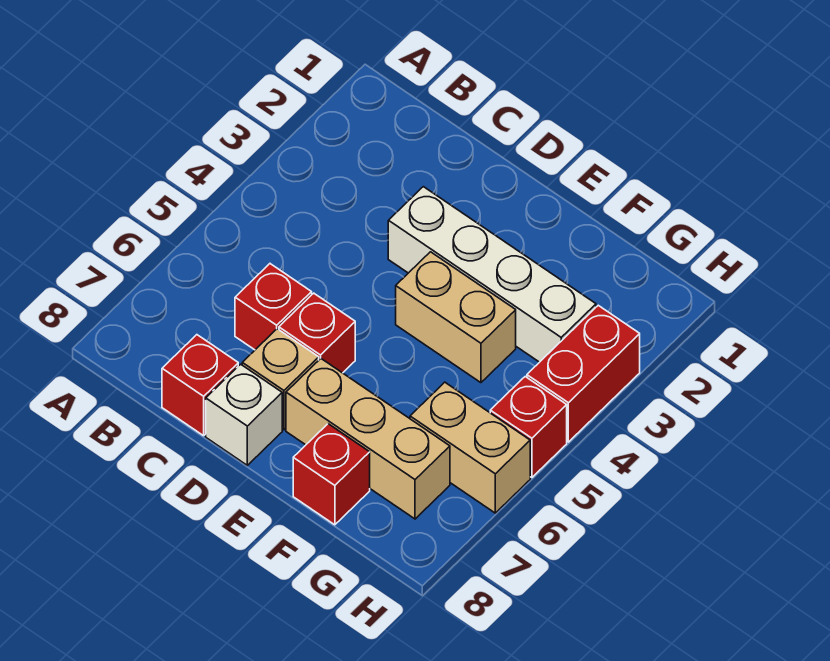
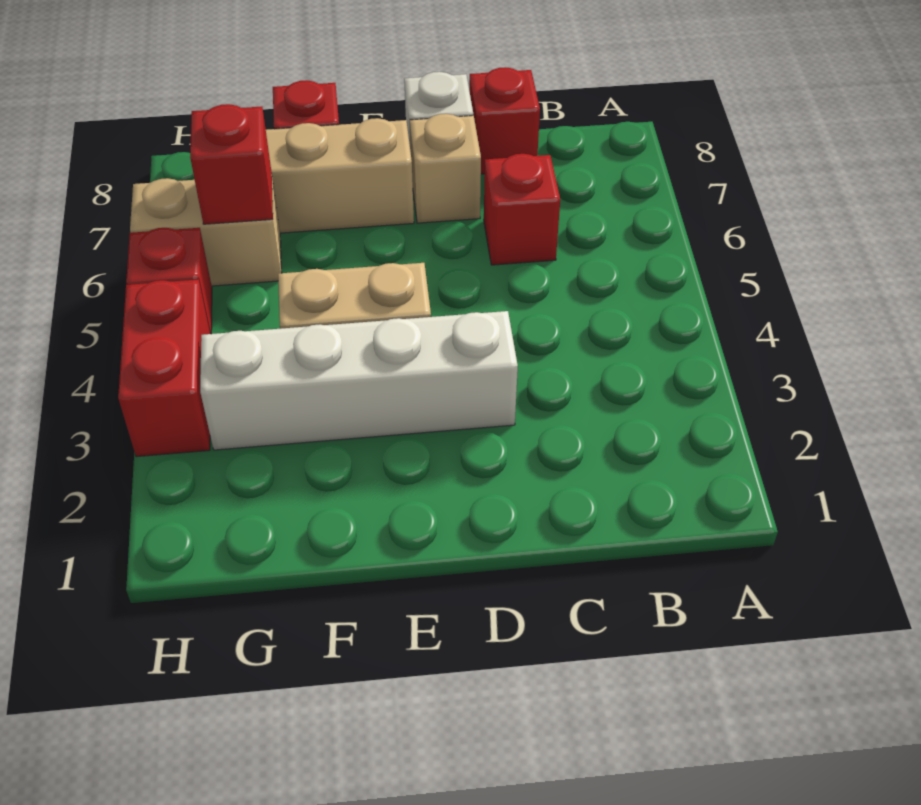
red brick D6 level 1 -> red brick G6 level 2

